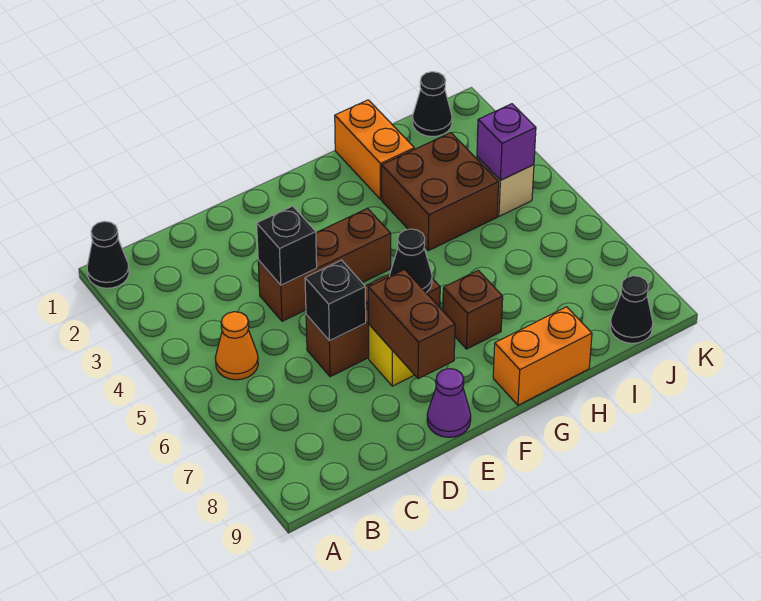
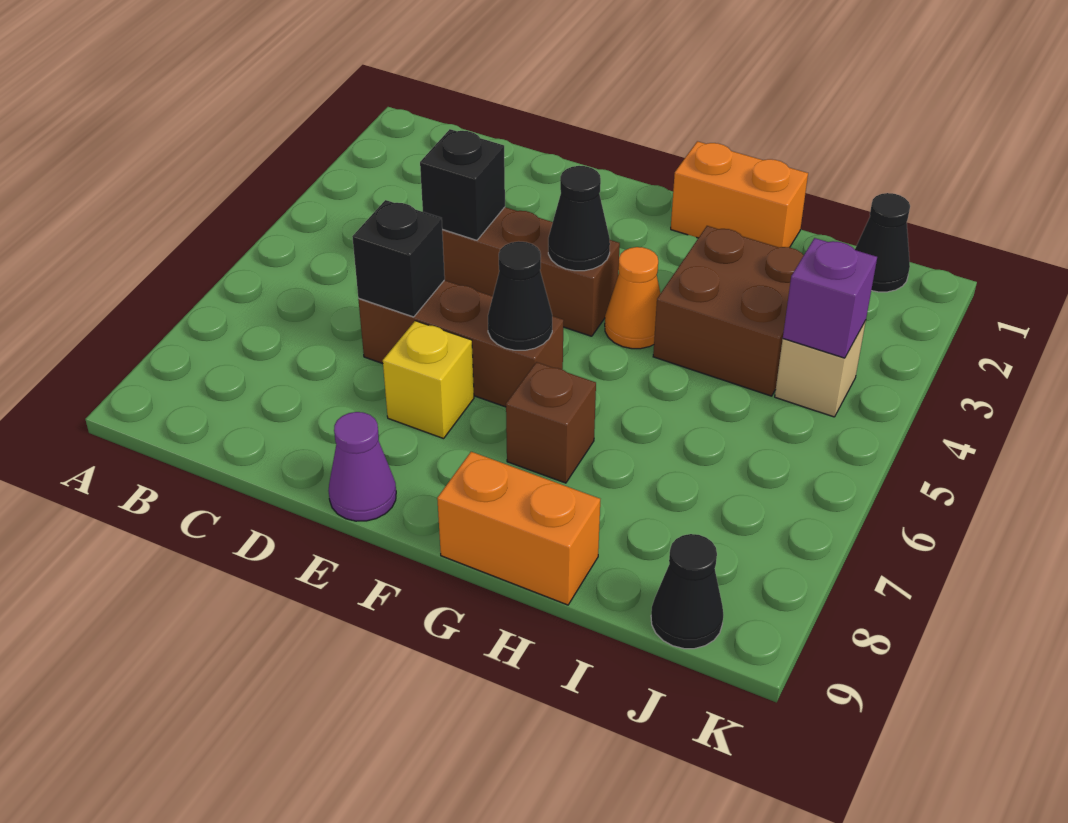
black cone A1 level 1 -> black cone F4 level 2
orange cone B5 level 1 -> orange cone G4 level 1
brown brick E7:E8 level 2 -> none
orange brick H1:H2 level 1 -> orange brick G1:H1 level 1

